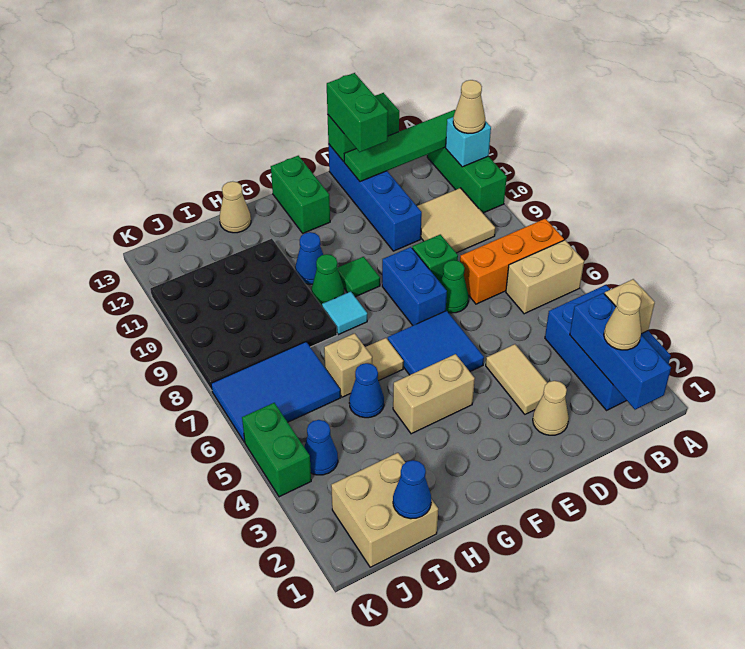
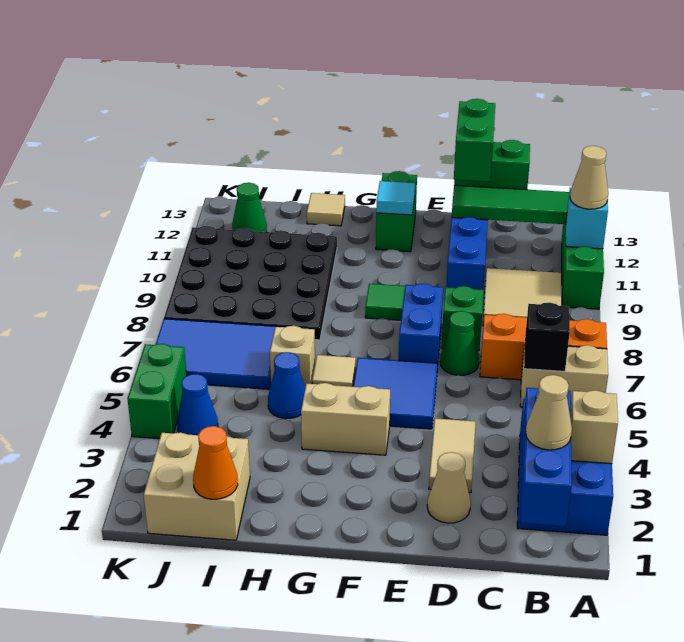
none -> black brick B6 level 2
cyan tile G8 level 1 -> cyan tile F12 level 2
green cone G9 level 1 -> green cone J12 level 1
blue cone G10 level 1 -> none
tan cone H13 level 1 -> tan tile H13 level 1
blue cone I1 level 2 -> orange cone I1 level 2

